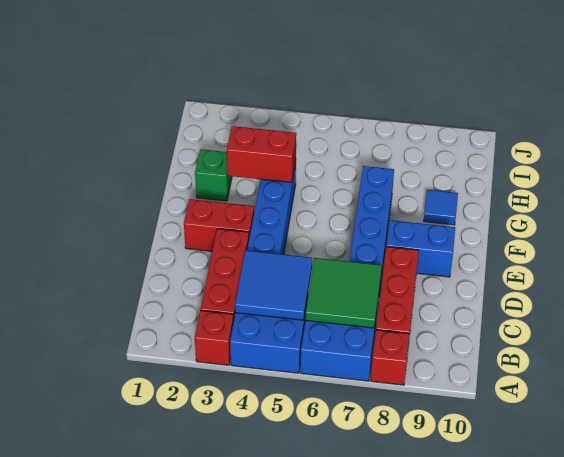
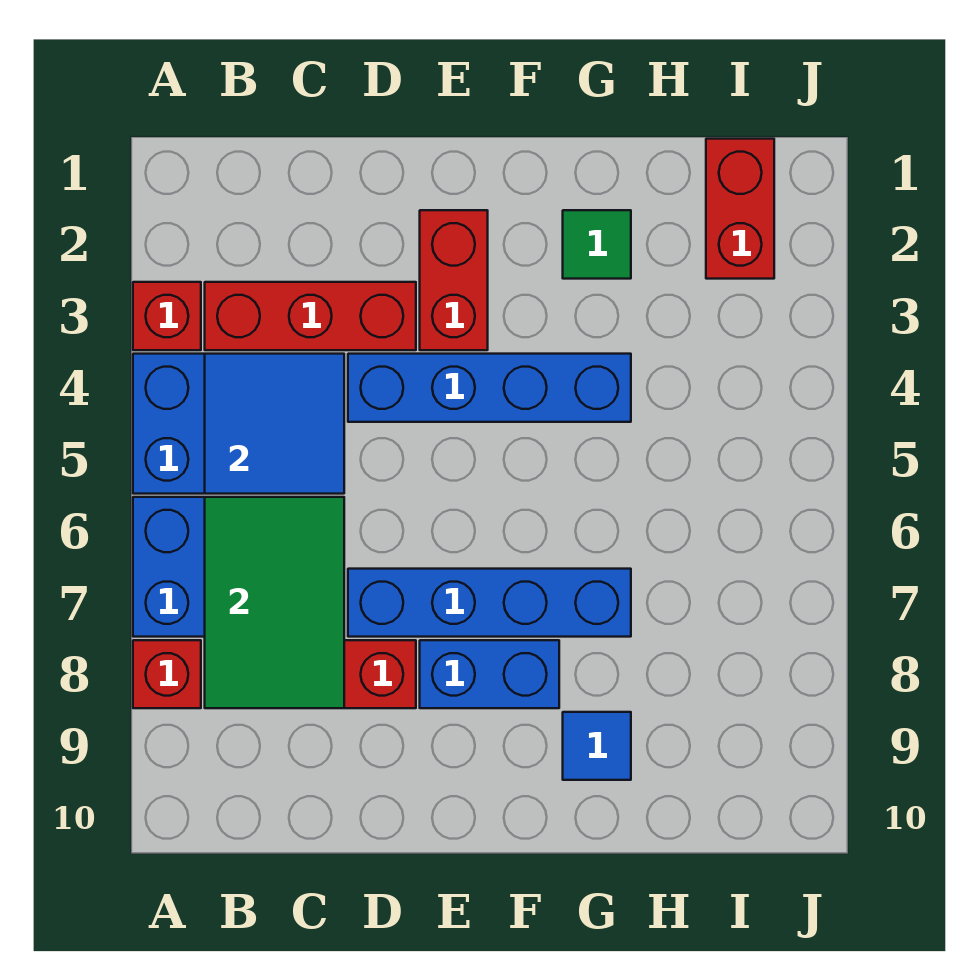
green tile B6:C7 level 2 -> green tile B6:C8 level 2
blue brick E8:E9 level 1 -> blue brick E8:F8 level 1
green brick G2 level 1 -> green tile G2 level 1
red brick G3:G4 level 2 -> red brick I1:I2 level 1

